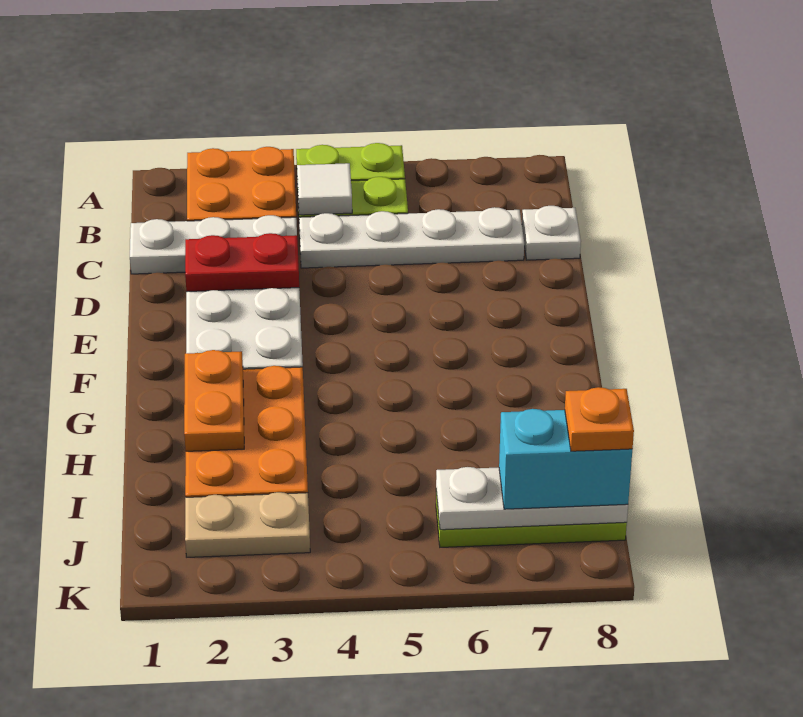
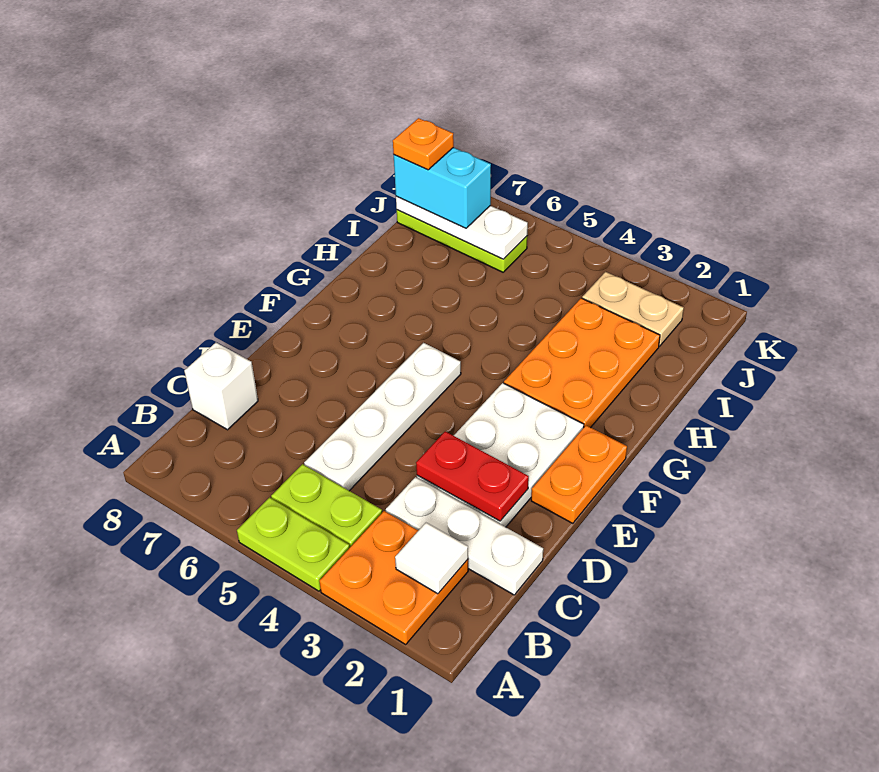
white tile B4 level 2 -> white tile B2 level 2
white plate C4:C7 level 1 -> white plate C5:F5 level 1
white plate C8 level 1 -> white brick C8 level 1
orange plate G2:H2 level 2 -> orange plate E1:F1 level 1

